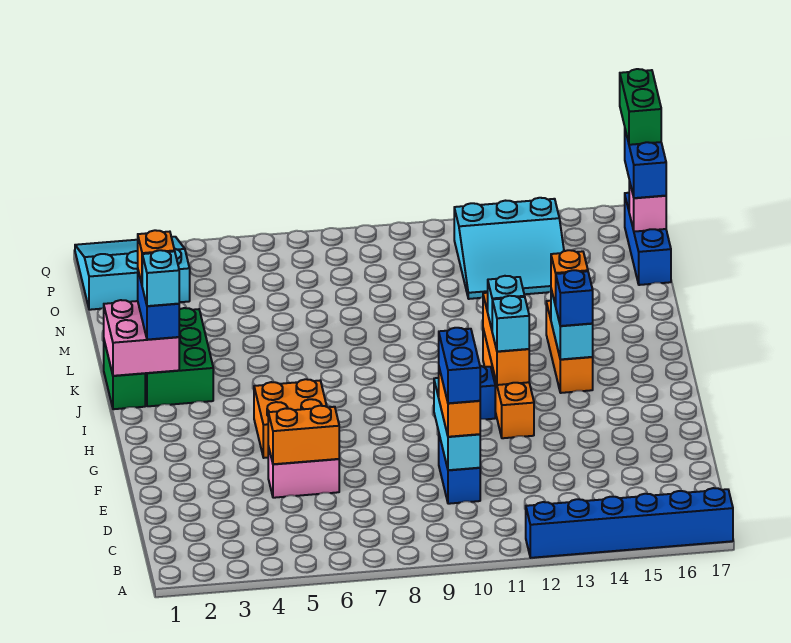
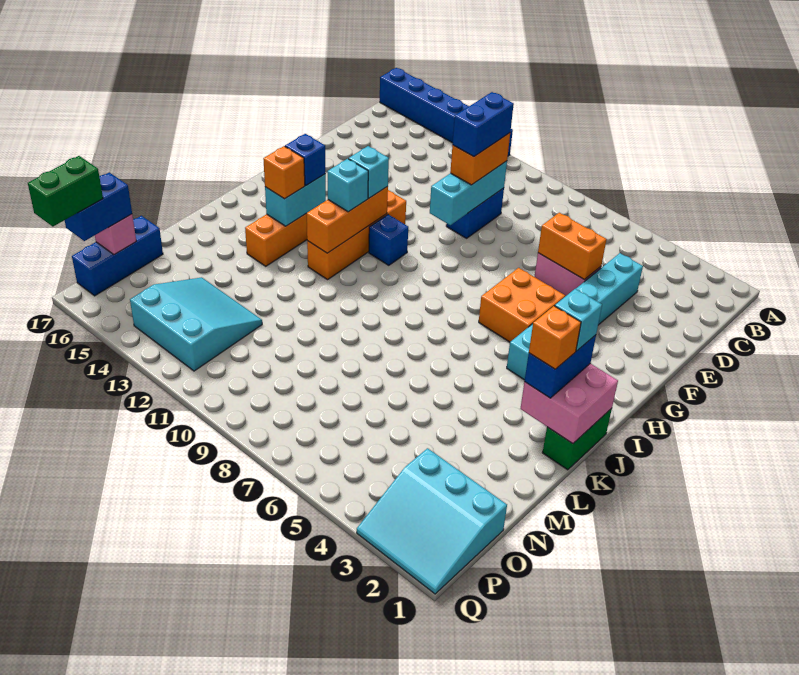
none -> cyan brick D4:I4 level 1
green brick J2:L3 level 1 -> none

